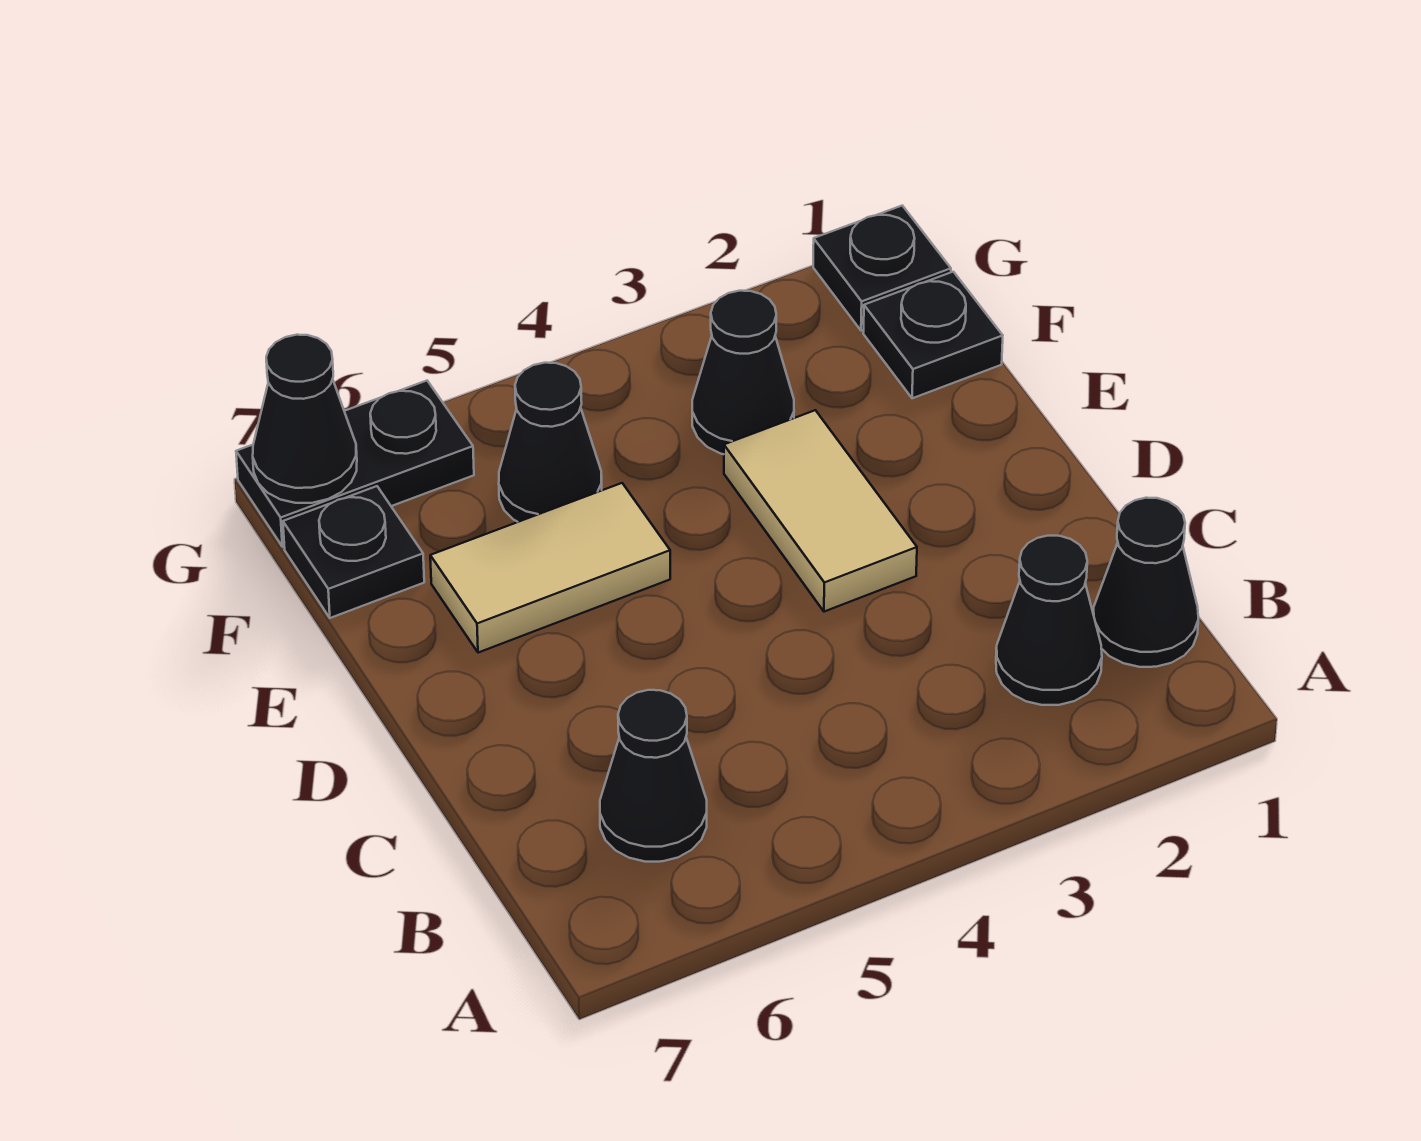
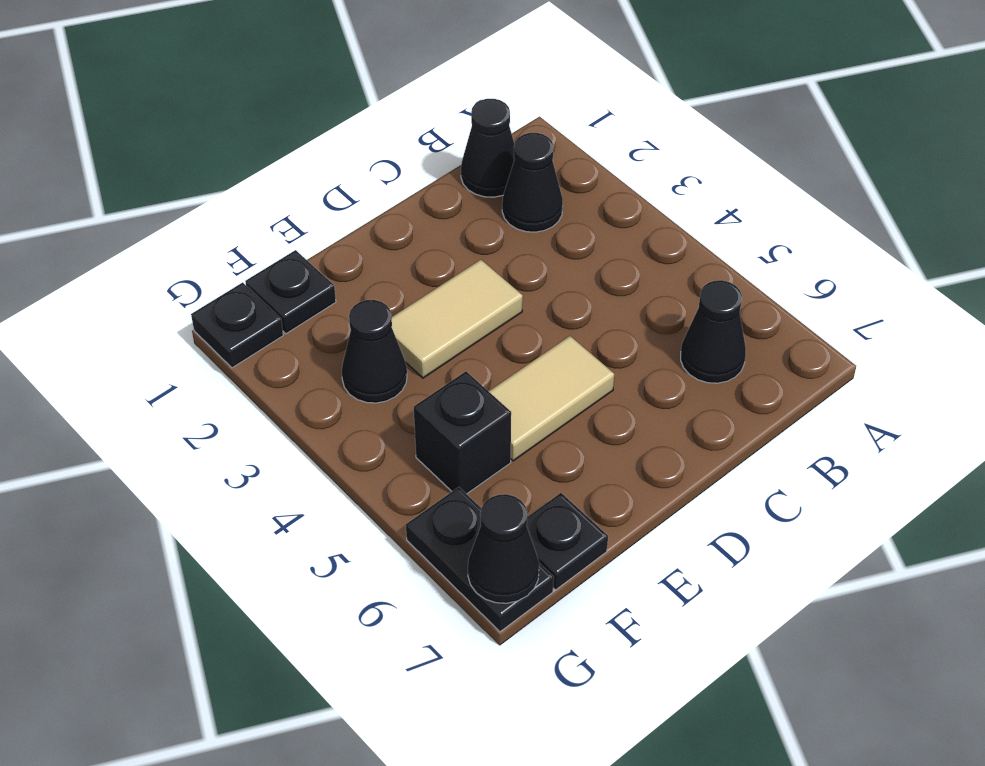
tan tile E5:E6 level 1 -> tan tile D5:E5 level 1
black cone F5 level 1 -> black brick F5 level 1

